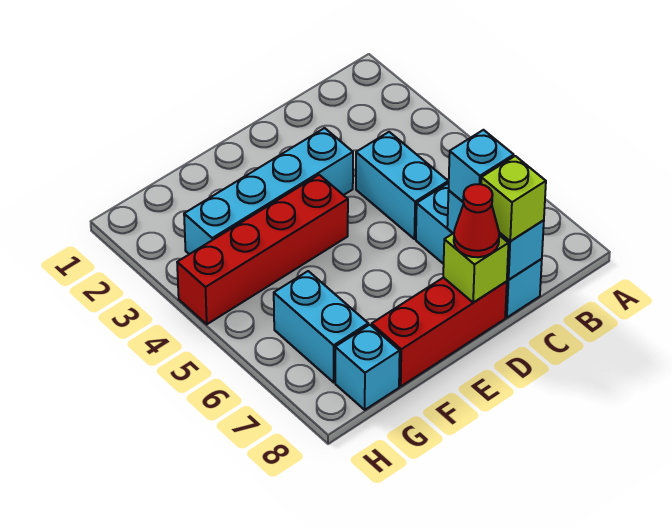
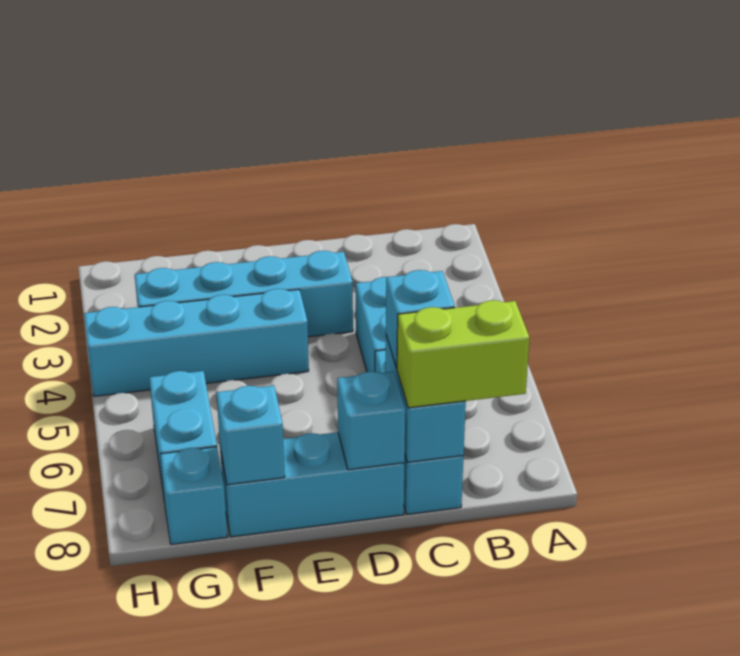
lime brick C8 level 3 -> lime brick B8:C8 level 3
red brick D8:F8 level 1 -> cyan brick D8:F8 level 1
lime brick D8 level 2 -> cyan brick D8 level 2
red cone D8 level 3 -> none
red brick E4:H4 level 1 -> cyan brick E4:H4 level 1
none -> cyan brick F8 level 2

